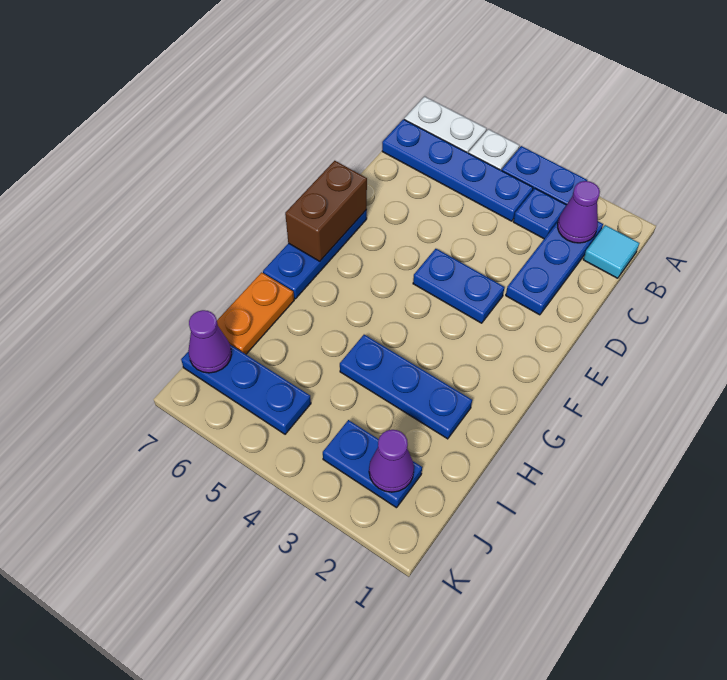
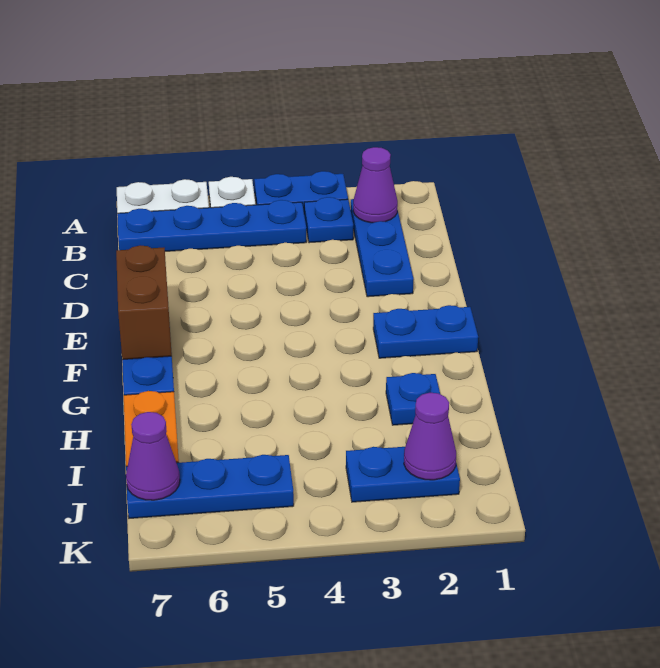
cyan tile B1 level 1 -> none
blue plate E3:E4 level 1 -> blue plate F1:F2 level 1
blue plate H2:H4 level 1 -> blue plate H2 level 1

